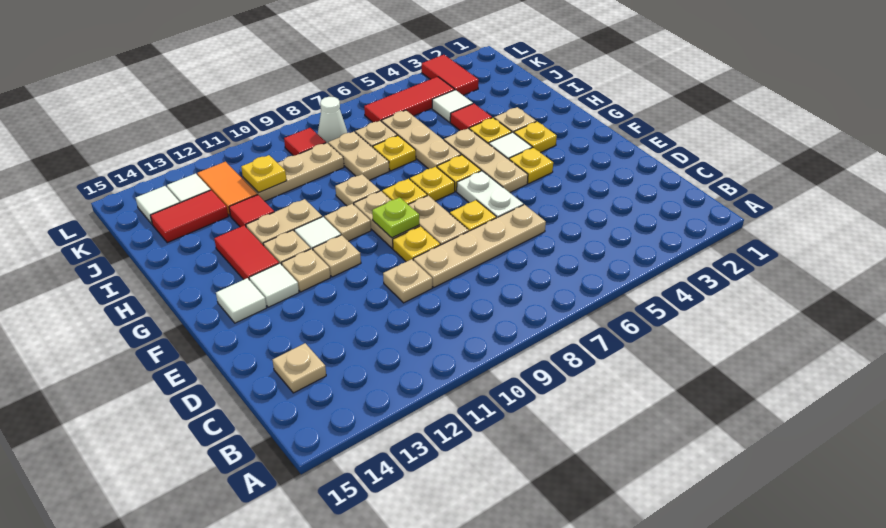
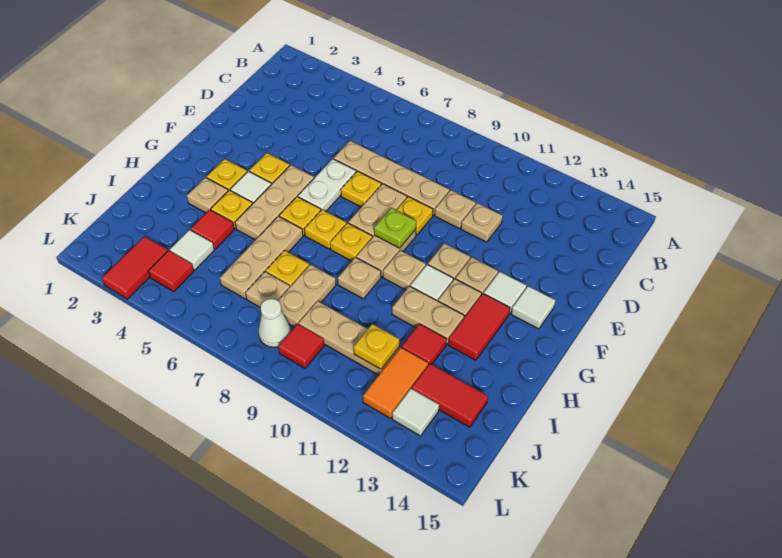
tan plate C14 level 1 -> tan plate D11 level 1
red tile K4:K6 level 1 -> red tile K4 level 1
white tile K14 level 1 -> none

